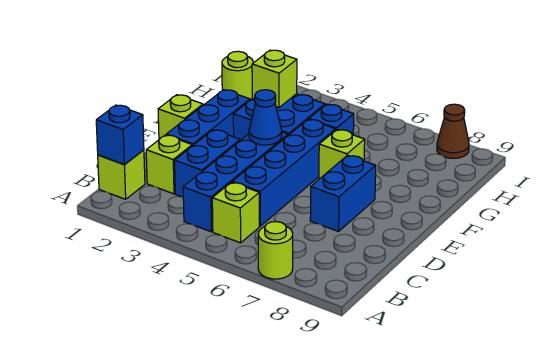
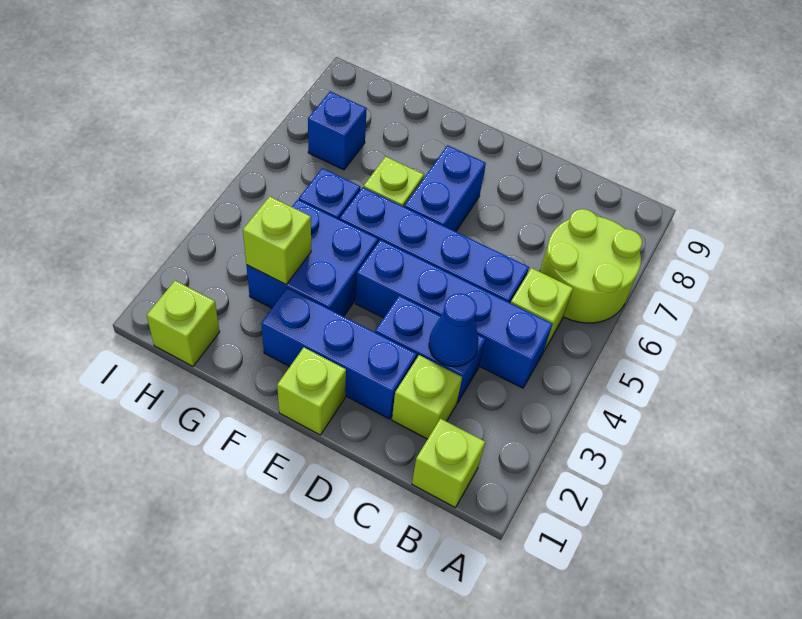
lime round brick A7 level 1 -> lime round brick A6:B7 level 1
blue brick B1 level 2 -> blue brick H7 level 1
blue brick D7:E7 level 1 -> blue brick E6:E7 level 1
blue cone E4 level 2 -> blue cone C3 level 2
lime round brick H1 level 1 -> lime brick H1 level 1
brown cone I8 level 1 -> none

